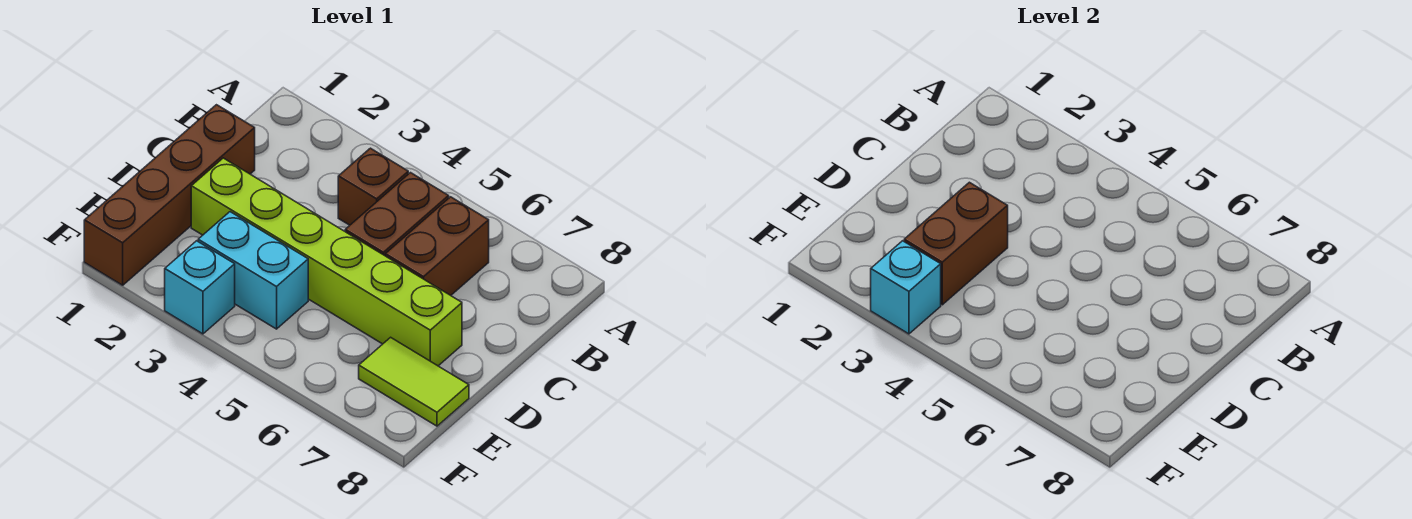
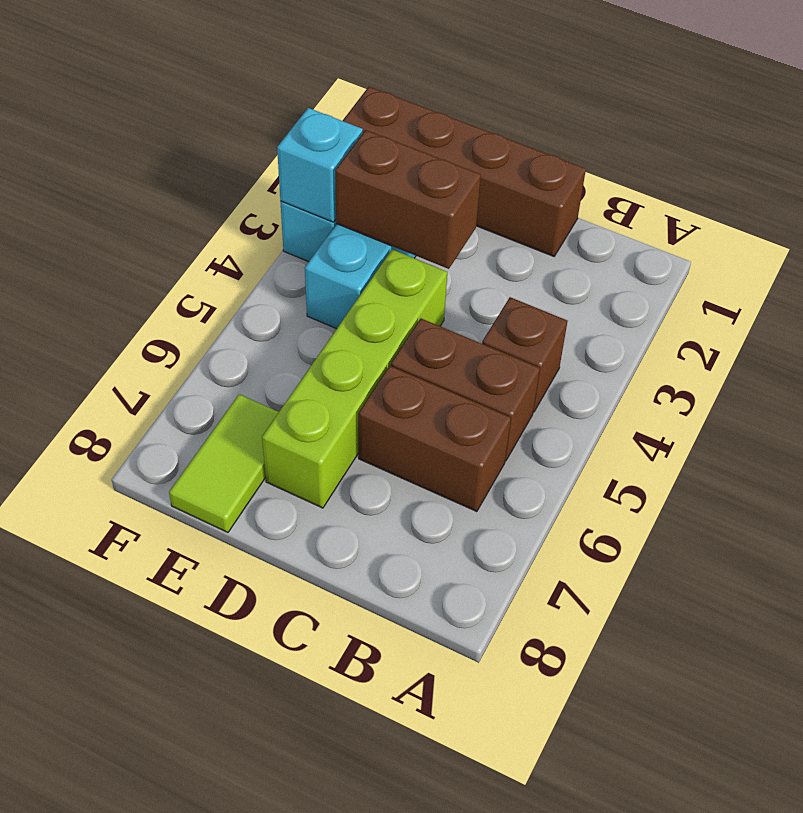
lime brick D2:D7 level 1 -> lime brick D4:D7 level 1

